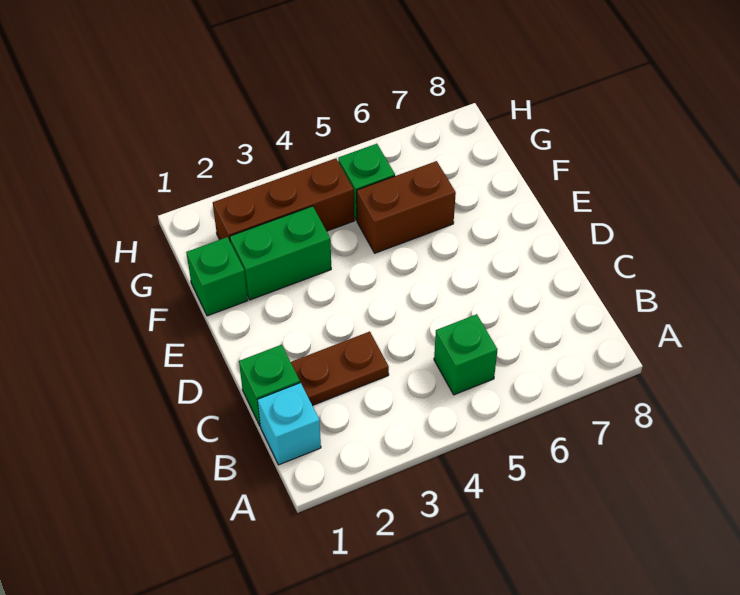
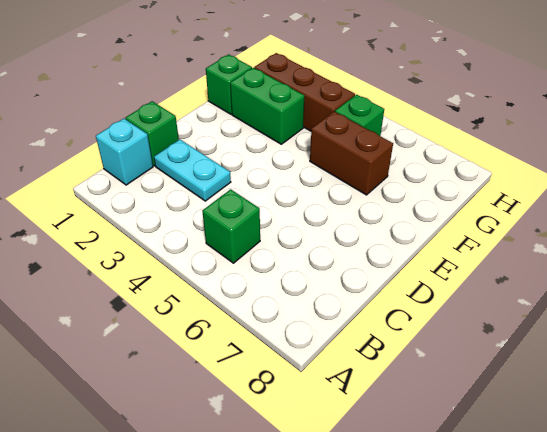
brown plate C2:C3 level 1 -> cyan plate C2:C3 level 1

